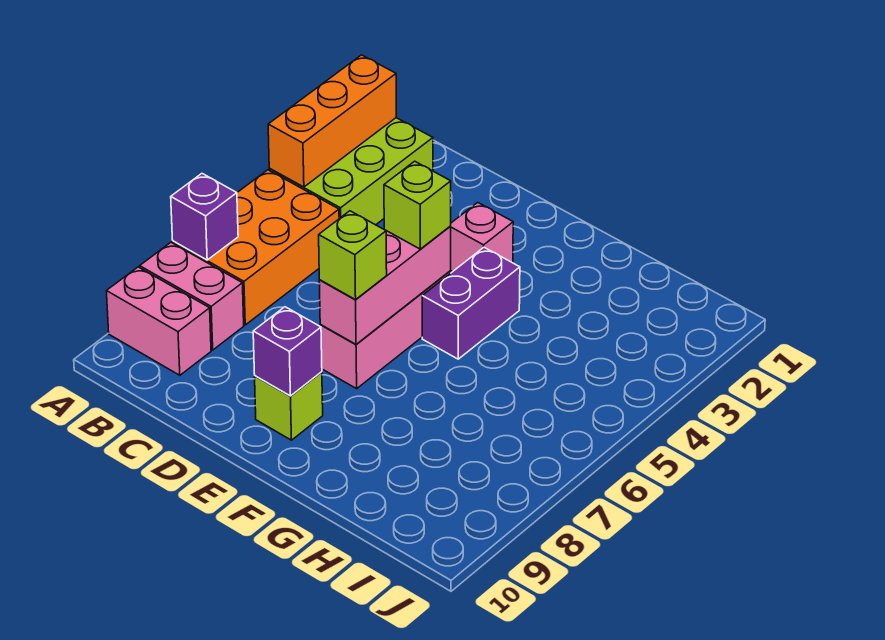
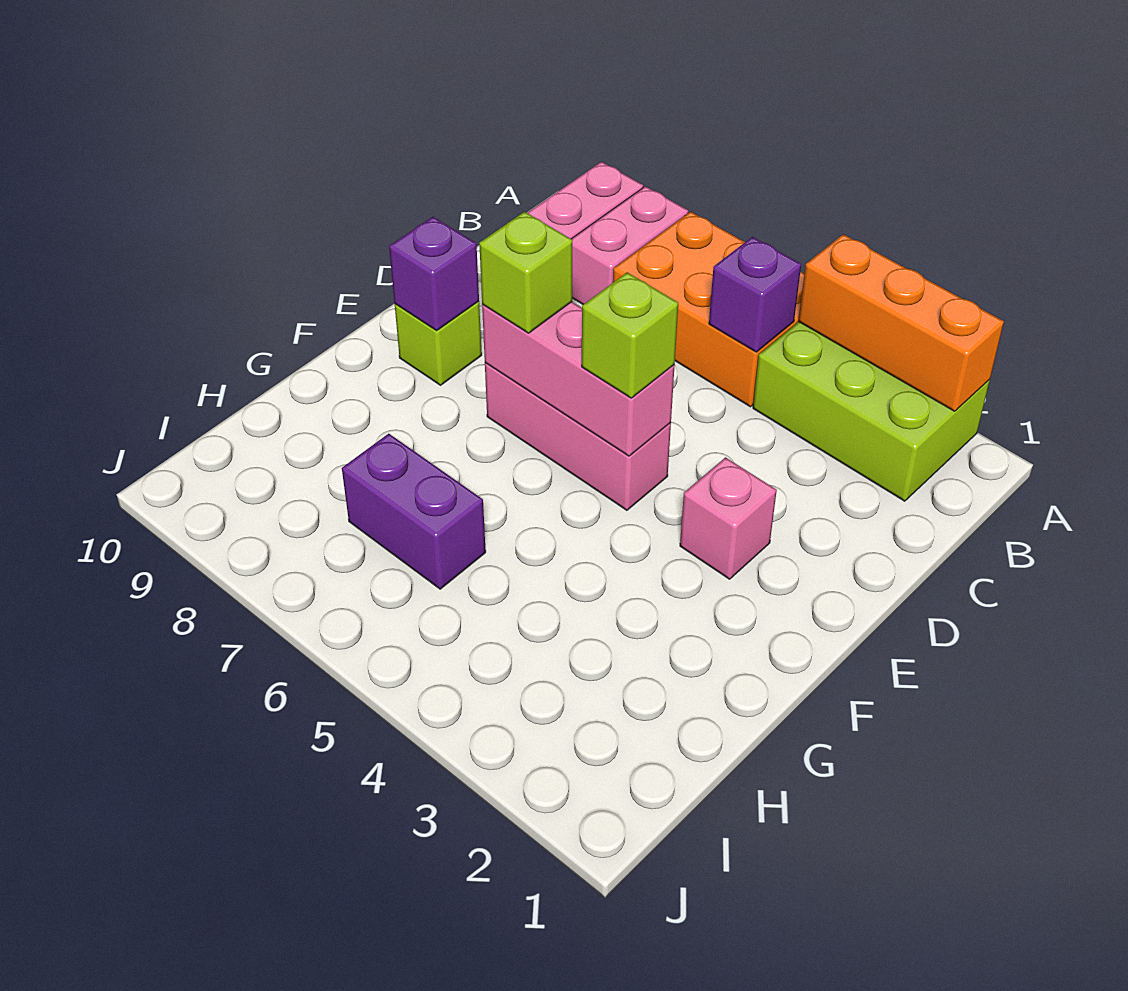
purple brick A7 level 2 -> purple brick B5 level 2
purple brick F4:F5 level 1 -> purple brick H6:H7 level 1

